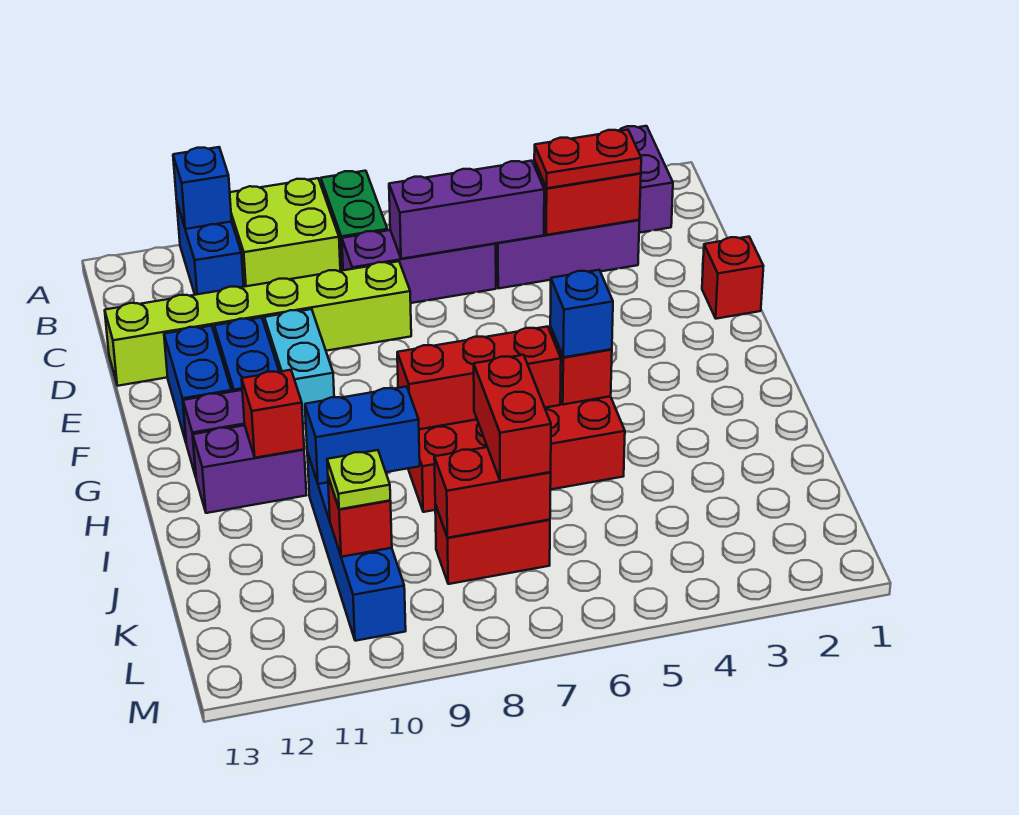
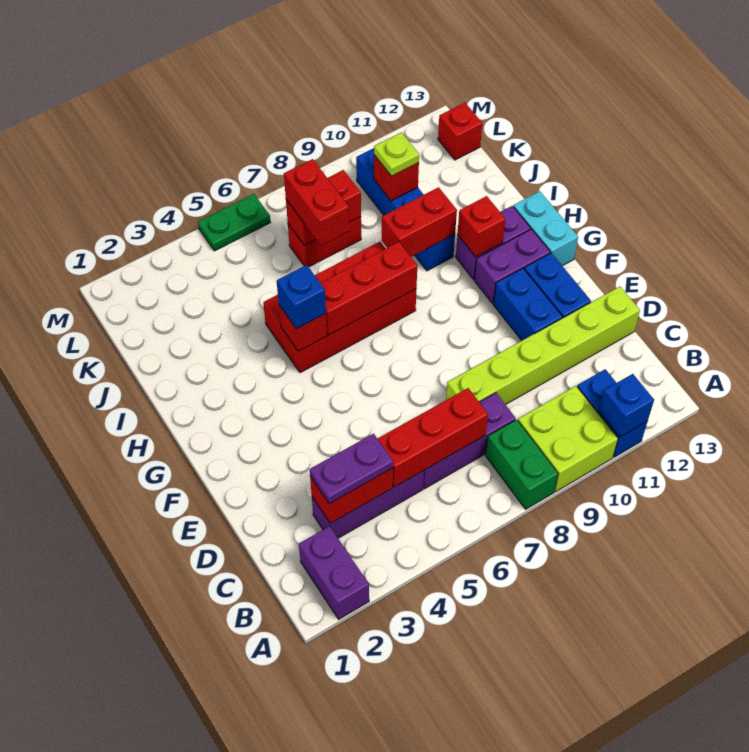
red plate C3:C4 level 3 -> purple plate C3:C4 level 3
purple brick C5:C7 level 2 -> red brick C5:C7 level 2
red brick E1 level 1 -> red brick L13 level 1
cyan brick E10:F10 level 1 -> cyan brick G13:H13 level 1
blue brick I9:I10 level 2 -> red brick I9:I10 level 2
none -> green plate M5:M6 level 1

